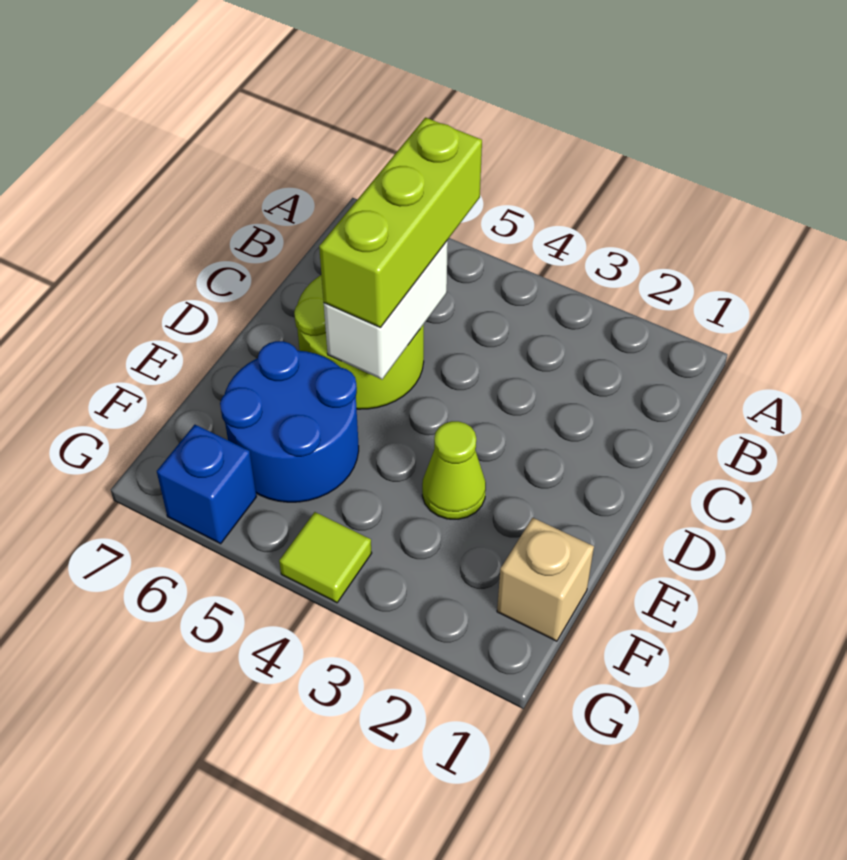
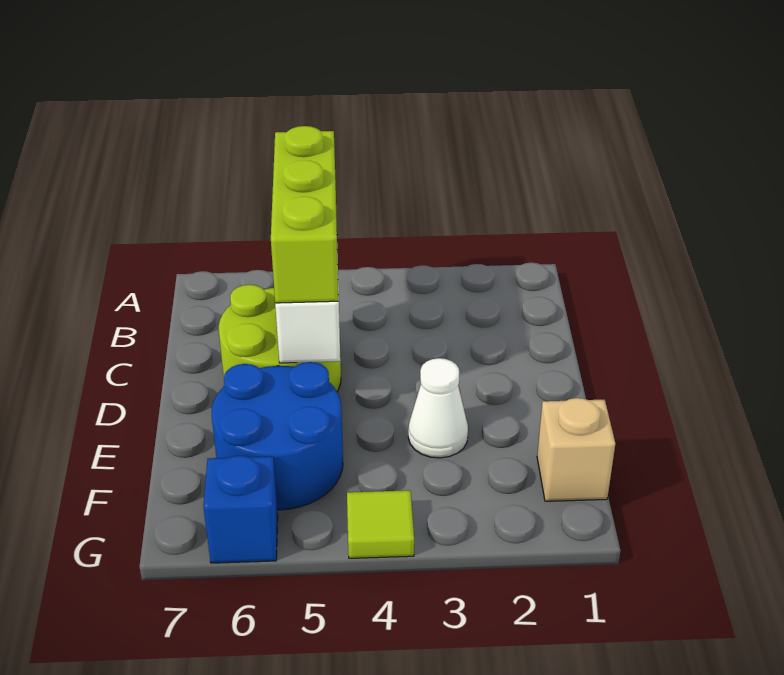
lime cone E3 level 1 -> white cone E3 level 1

